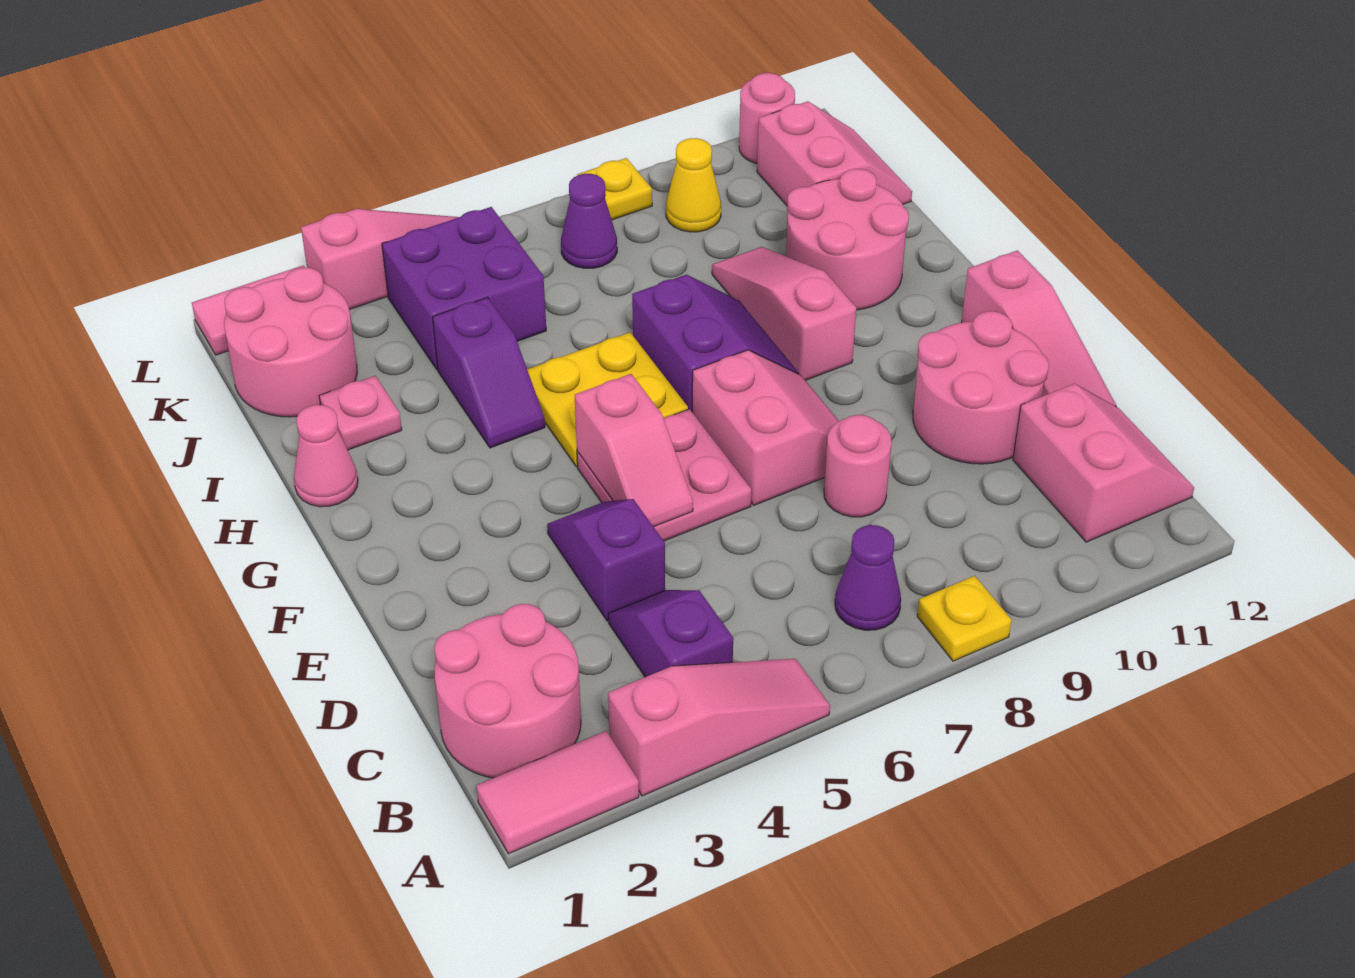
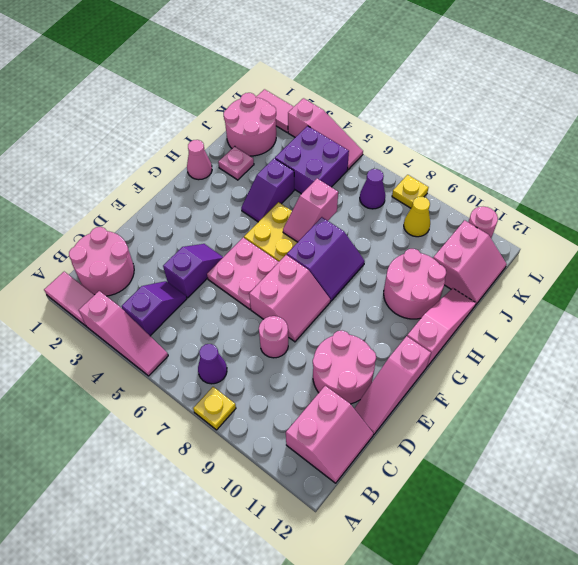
pink slope E5:F5 level 2 top F -> pink slope H6:I6 level 2 top I
pink slope G9:I9 level 1 top G -> pink slope G12:I12 level 1 top G

